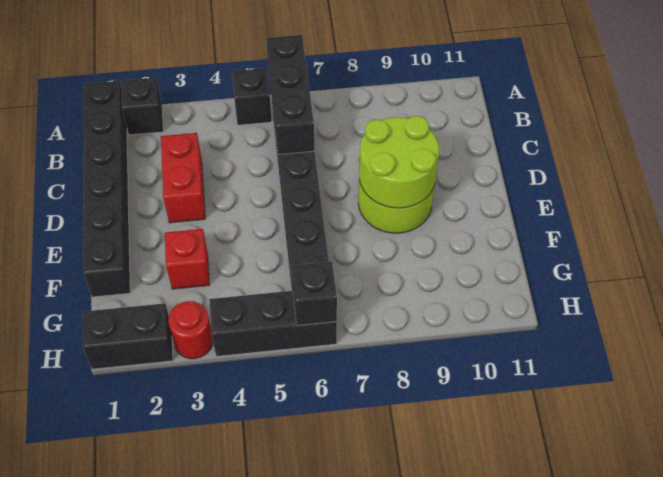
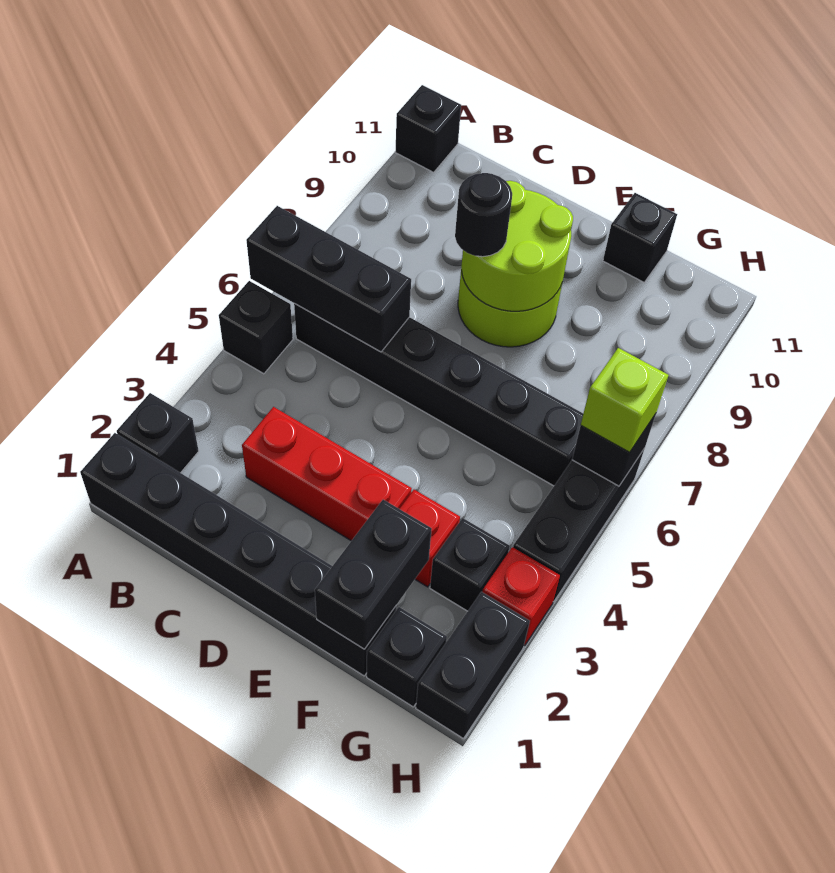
none -> black brick A11 level 1
red brick C3:D3 level 1 -> red brick C3:E3 level 1
none -> black round brick D8 level 3
none -> black brick F1:F2 level 2
none -> black brick F11 level 1
none -> black brick G1 level 1
none -> black brick G3 level 1
red round brick H3 level 1 -> red brick H3 level 1
none -> lime brick H6 level 3

